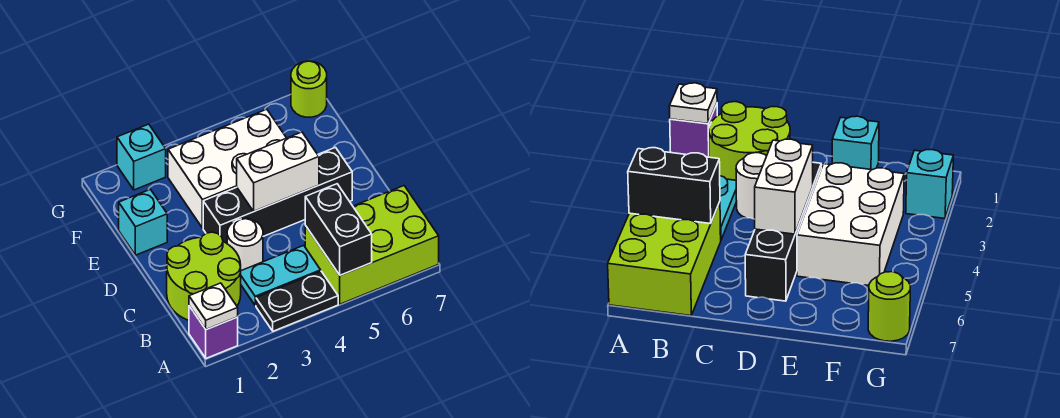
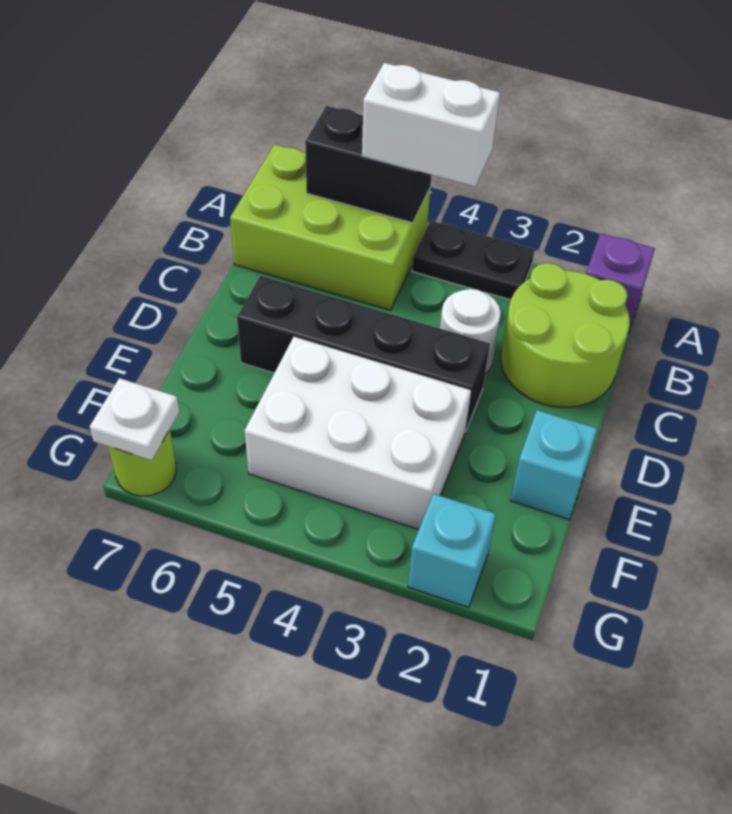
white plate A1 level 2 -> white plate G7 level 2
black brick A5:B5 level 2 -> black brick A5:A6 level 2
cyan plate B3:B4 level 1 -> none
white brick D4:D5 level 2 -> white brick A4:A5 level 3

